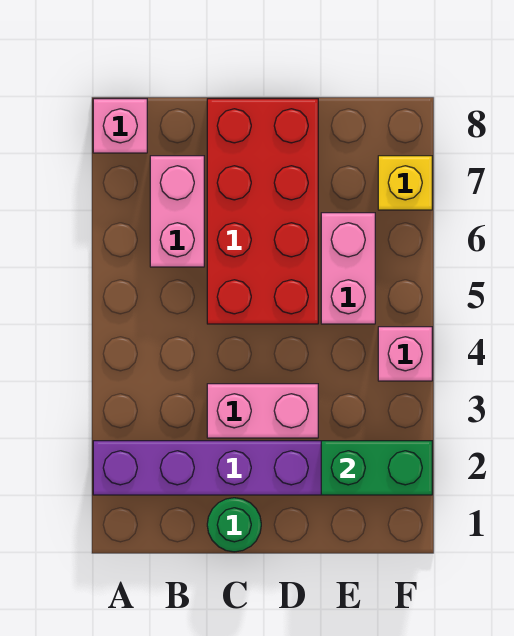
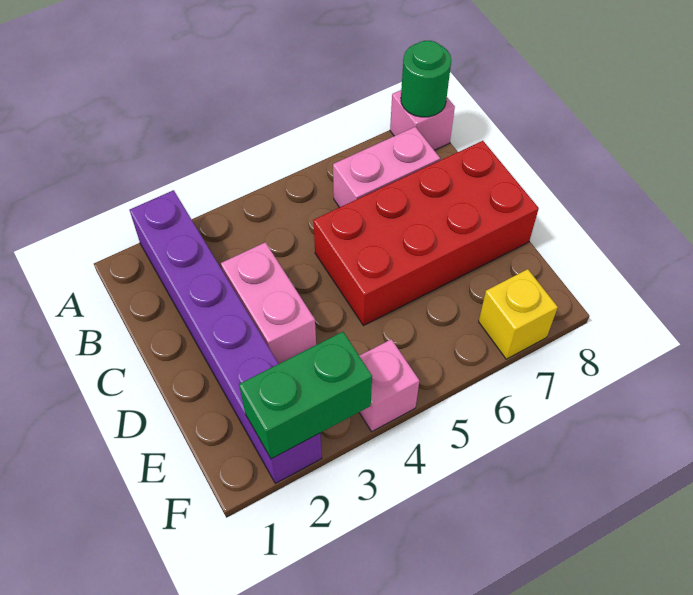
green round brick C1 level 1 -> green round brick A8 level 2
green brick E2:F2 level 2 -> green brick F2:F3 level 2
pink brick E5:E6 level 1 -> none

